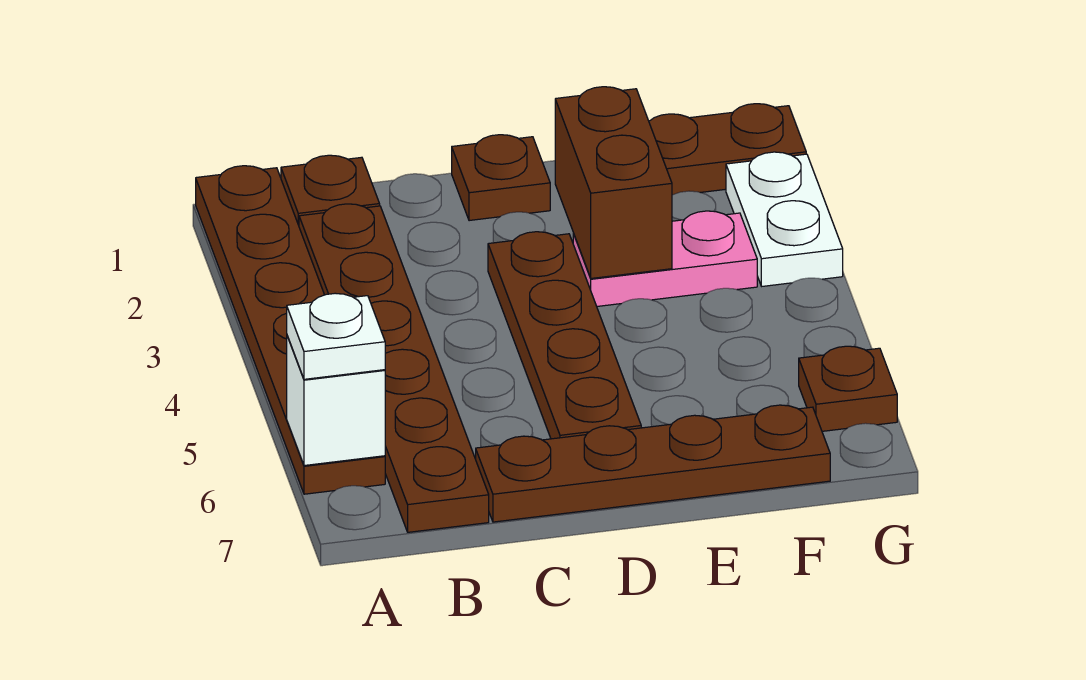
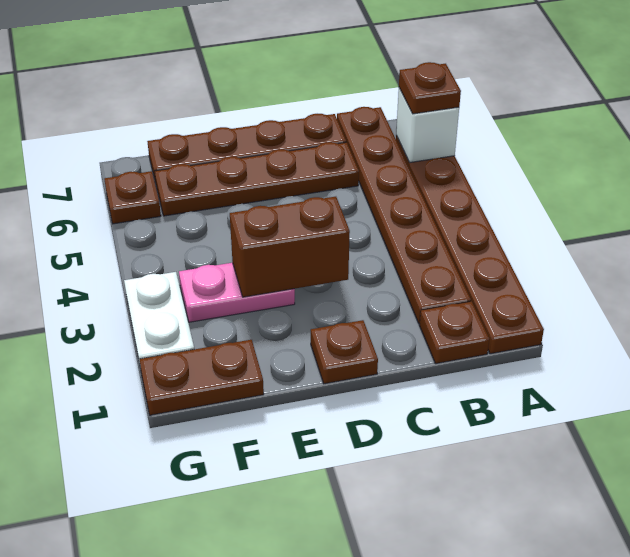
white plate A6 level 3 -> brown plate A6 level 3
brown plate D3:D6 level 1 -> brown plate C6:F6 level 1
brown brick E2:E3 level 2 -> brown brick D3:E3 level 2

